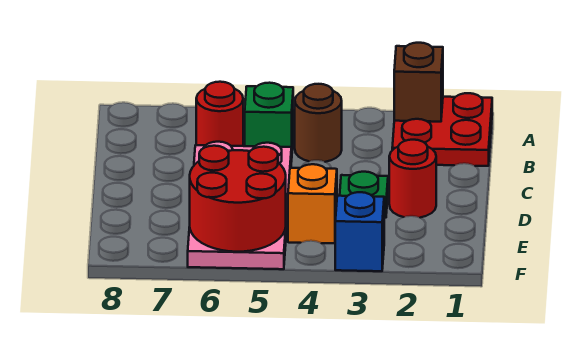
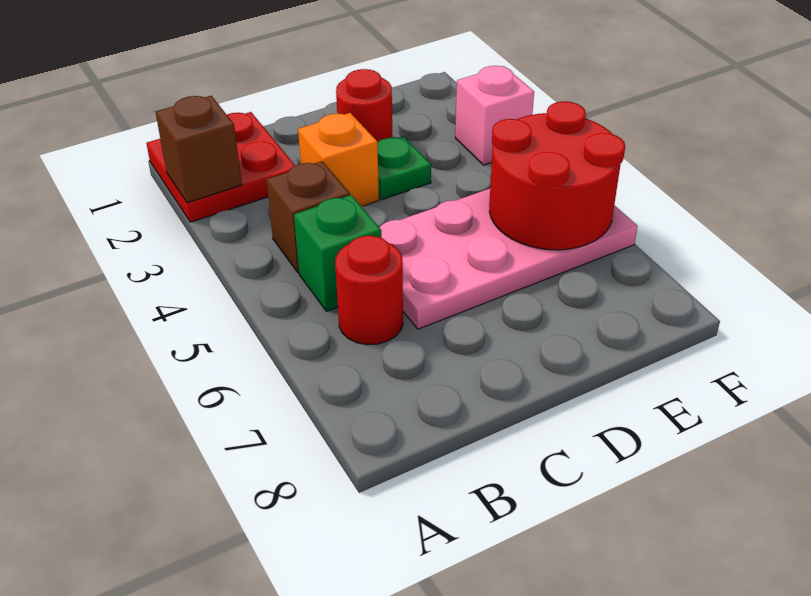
brown round brick B4 level 1 -> brown brick B4 level 1
orange brick E4 level 1 -> orange brick C3 level 1
blue brick F3 level 1 -> pink brick F3 level 1

